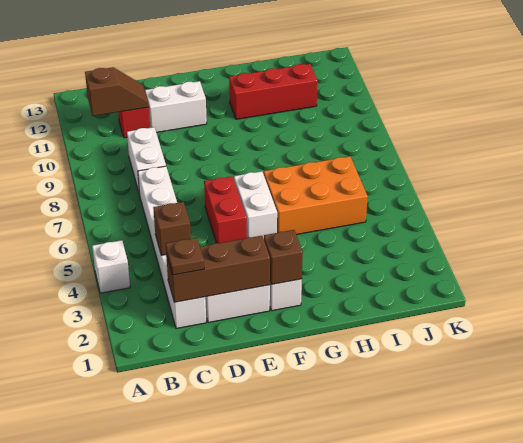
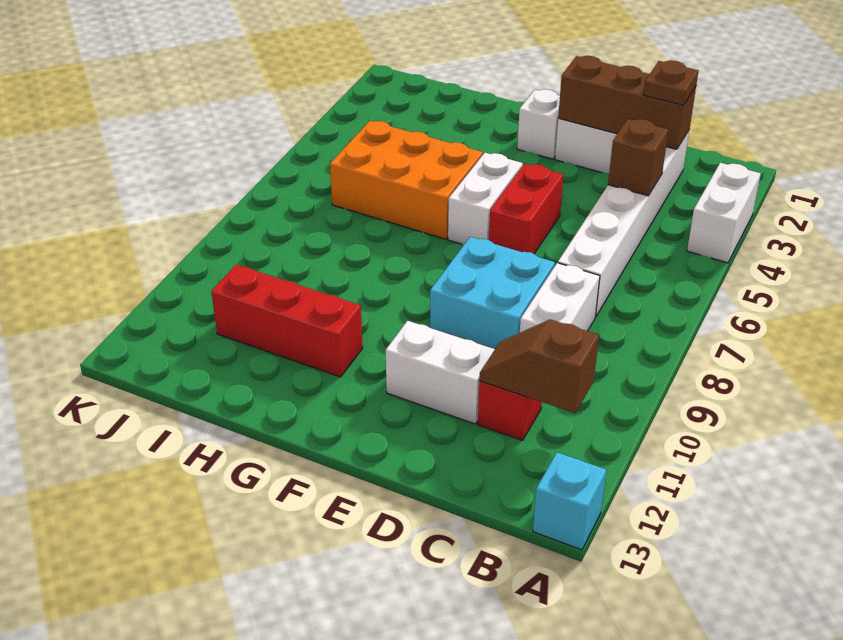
white brick A4 level 1 -> white brick A3:A4 level 1
none -> cyan brick A13 level 1
none -> cyan brick D8:E9 level 1
brown brick F2 level 2 -> none

